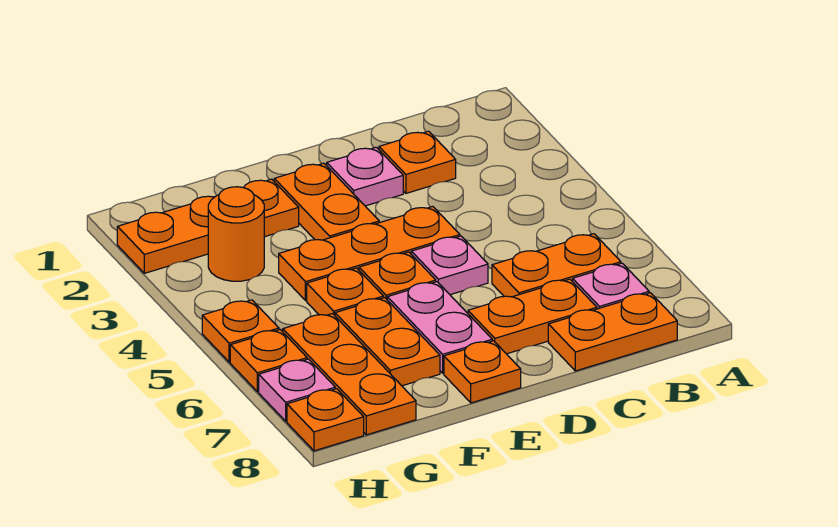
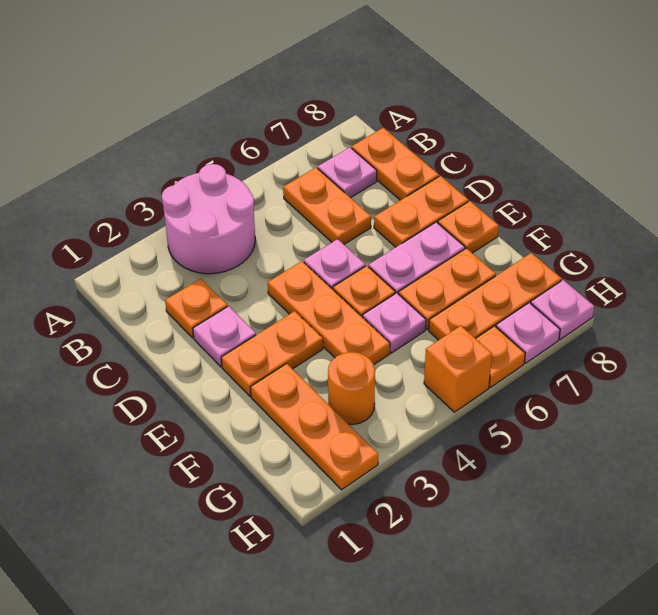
none -> pink round brick A3:B4 level 1
orange plate C7:D7 level 1 -> orange plate D7:D8 level 1
orange plate F5 level 1 -> pink plate F5 level 1
orange plate H5 level 1 -> orange brick H5 level 1
orange plate H8 level 1 -> pink plate H8 level 1

